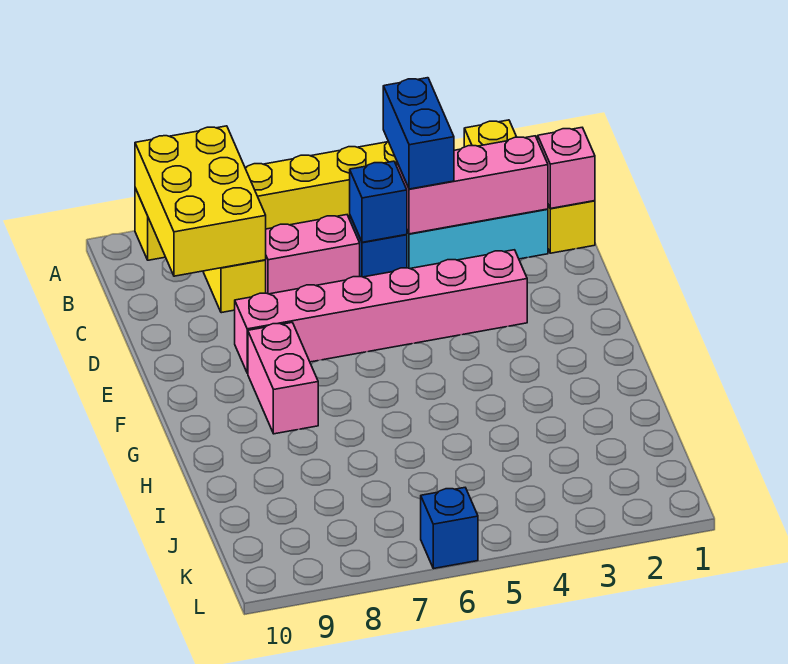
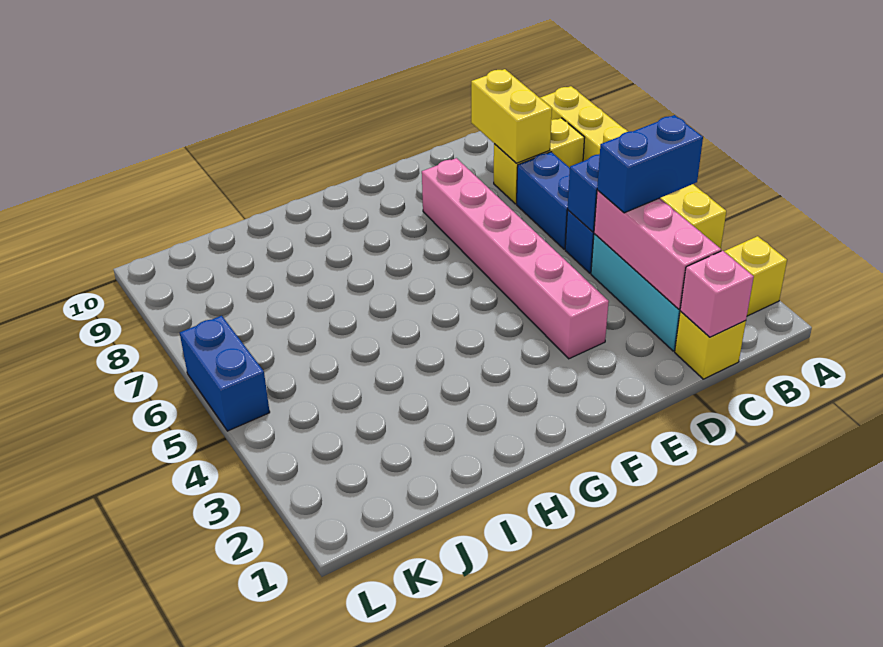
yellow brick A8:C9 level 2 -> yellow brick C8:C9 level 2
pink brick C6:C7 level 1 -> blue brick C6:C7 level 1
pink brick F8:G8 level 1 -> none
blue brick L6 level 1 -> blue brick L5:L6 level 1

